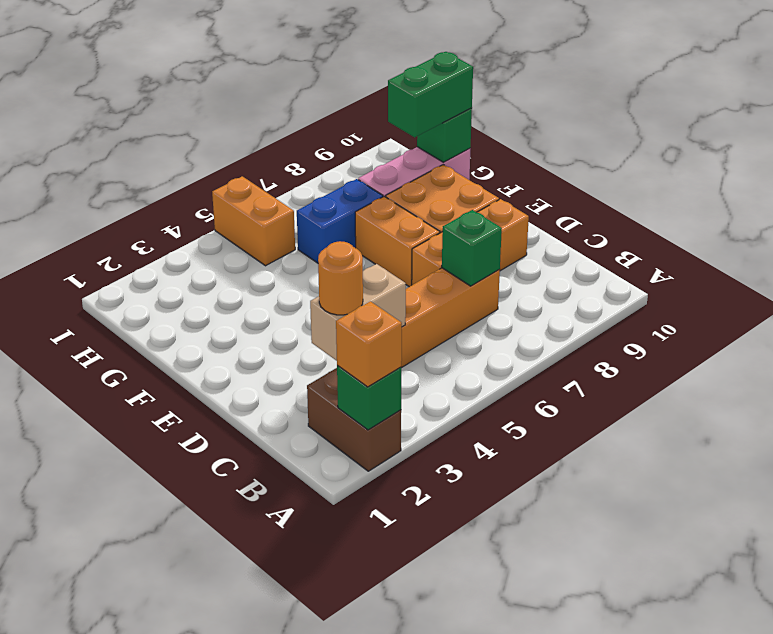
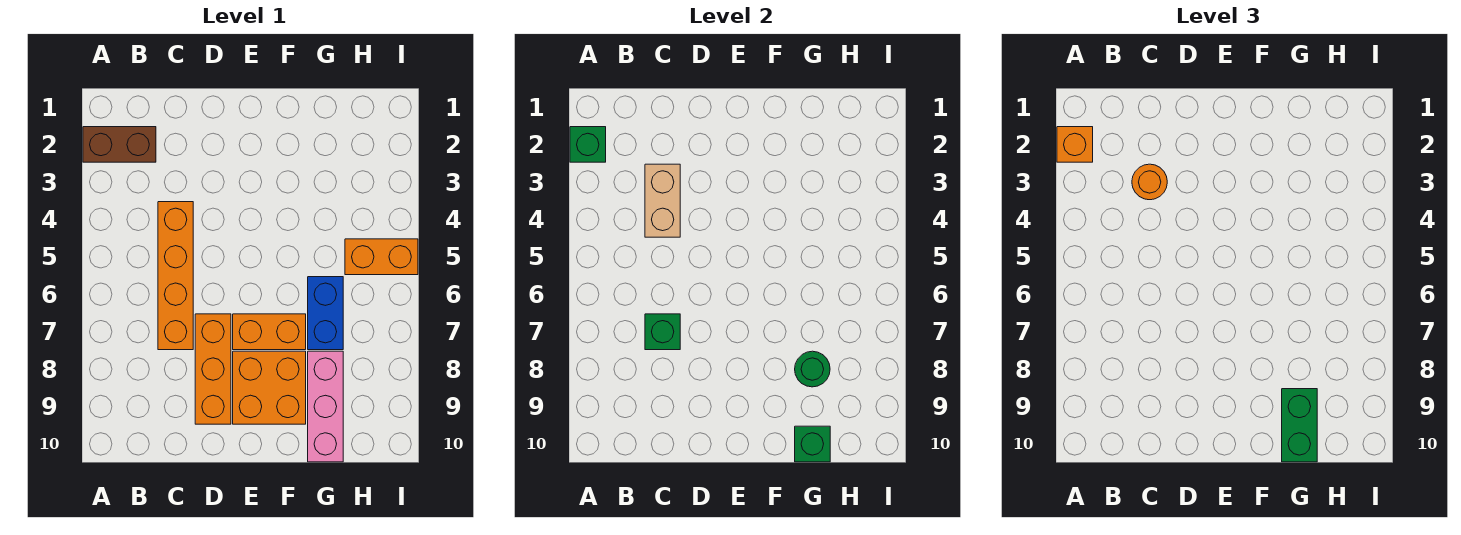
none -> green round brick G8 level 2

